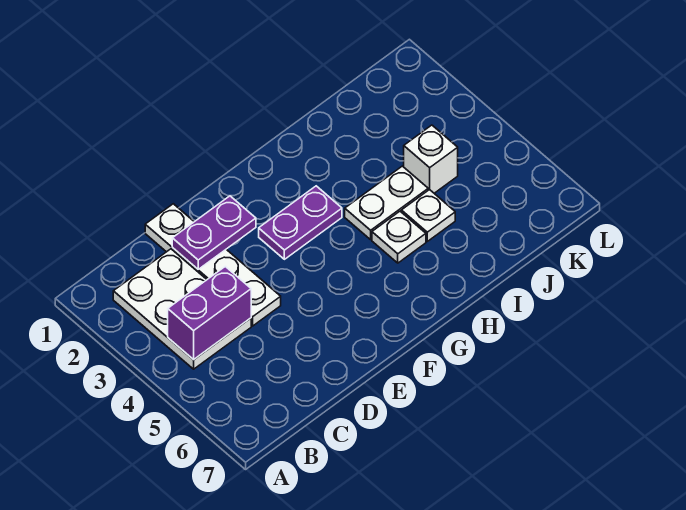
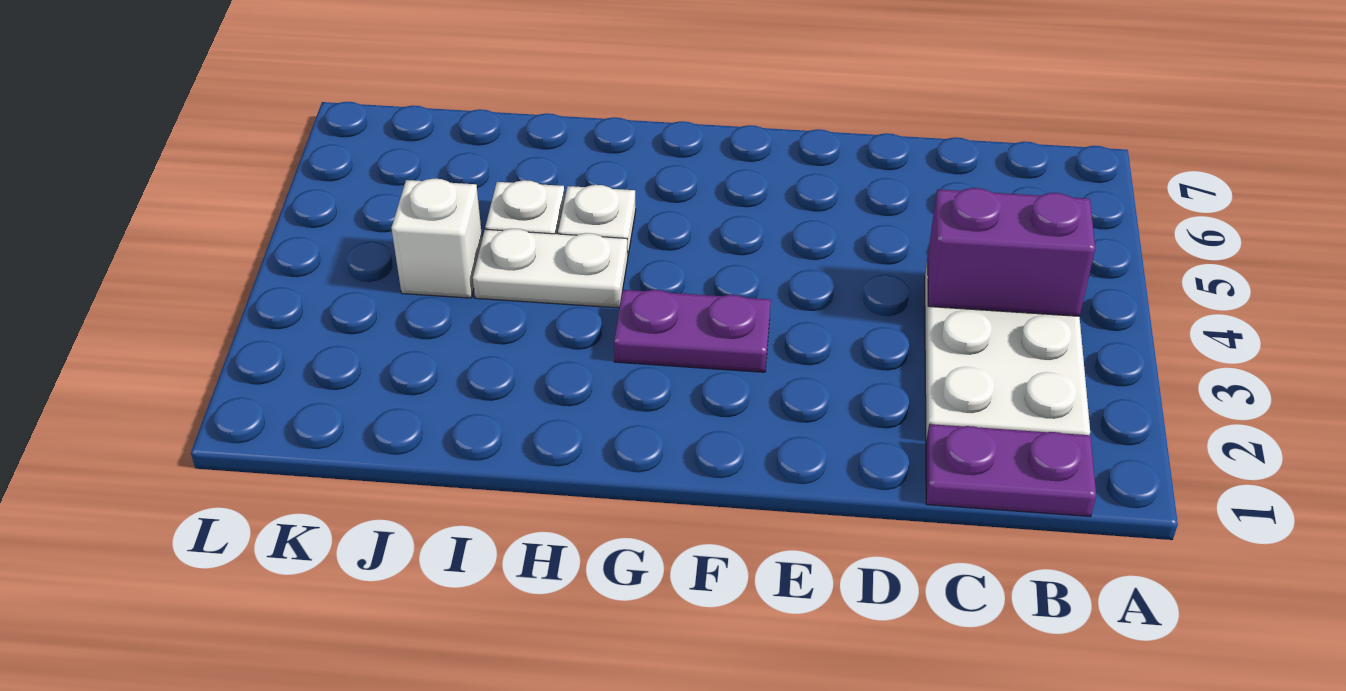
white plate D1:D4 level 1 -> none
purple plate D2:E2 level 2 -> purple plate B1:C1 level 1

